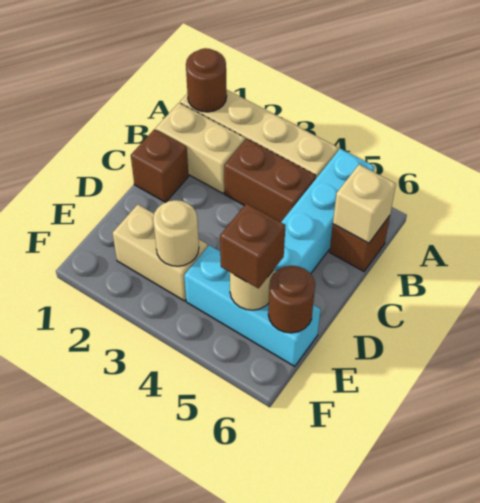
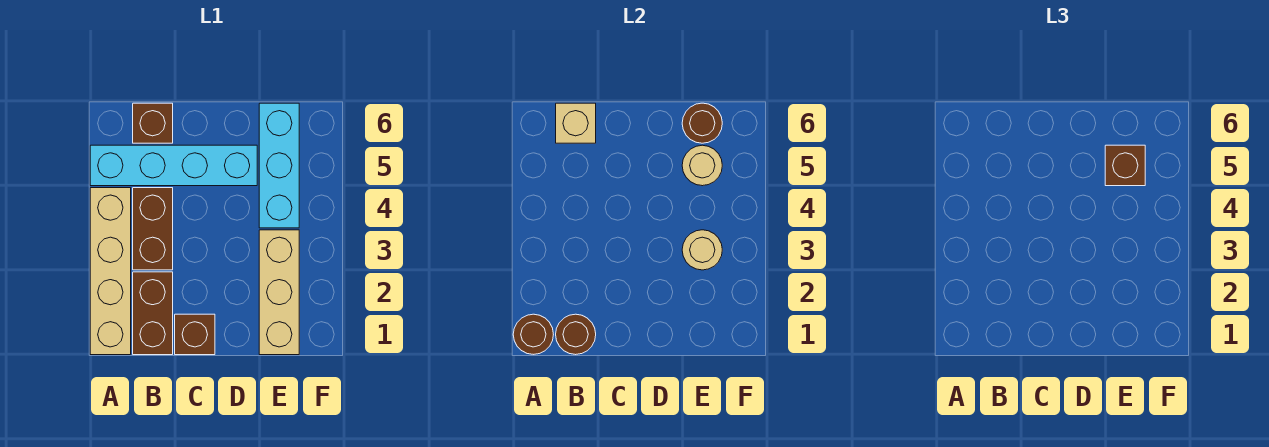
tan brick B1:B2 level 1 -> brown brick B1:B2 level 1
none -> brown round brick B1 level 2
tan brick E2:E3 level 1 -> tan brick E1:E3 level 1

